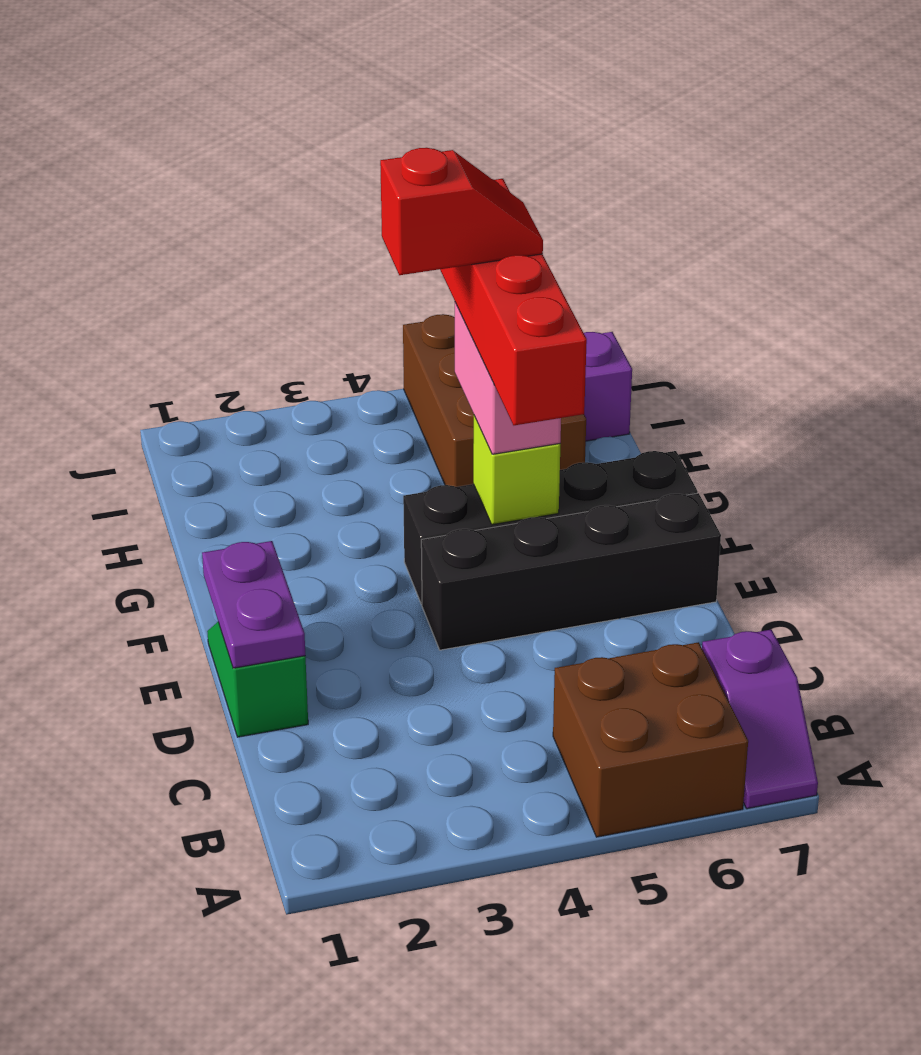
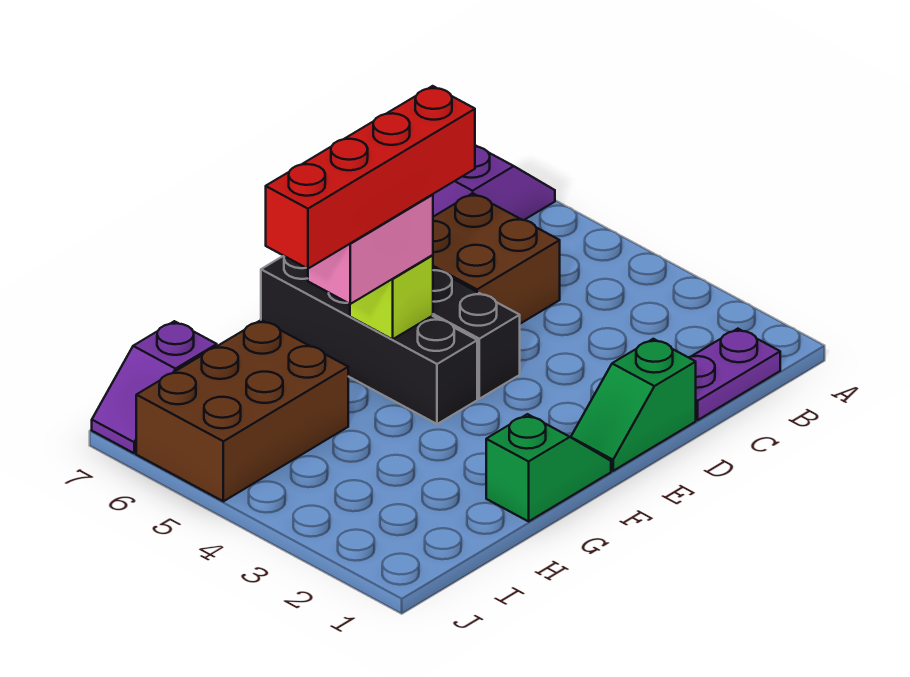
brown brick A5:B6 level 1 -> brown brick C5:D6 level 1
purple plate D1:E1 level 2 -> purple plate B1:C1 level 1
none -> green slope F1:G1 level 1 top G
red slope G4:G5 level 5 top 4 -> none

